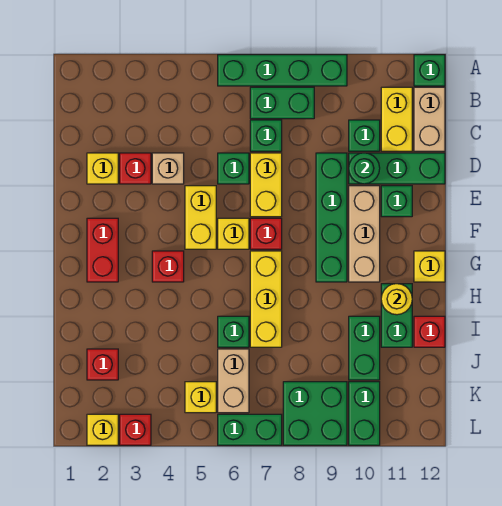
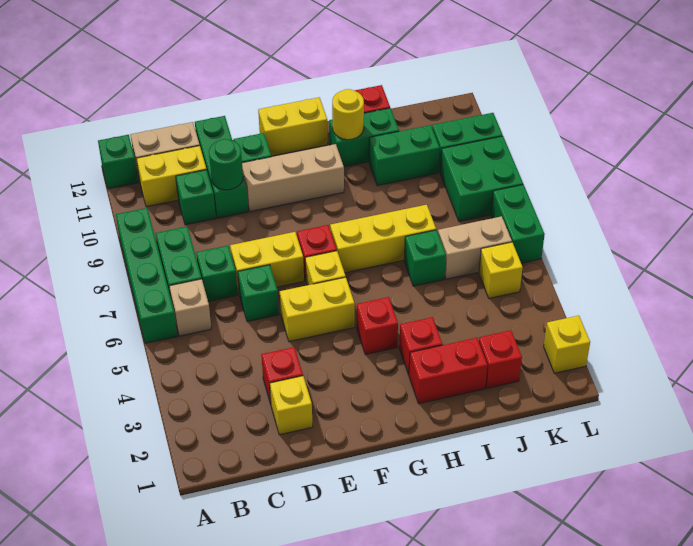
tan brick D4 level 1 -> tan brick B6 level 1
green brick D9:G9 level 1 -> none
red brick F2:G2 level 1 -> red brick H2:I2 level 1
yellow brick G12 level 1 -> yellow brick F12:G12 level 1
red brick L3 level 1 -> red brick H3 level 1

